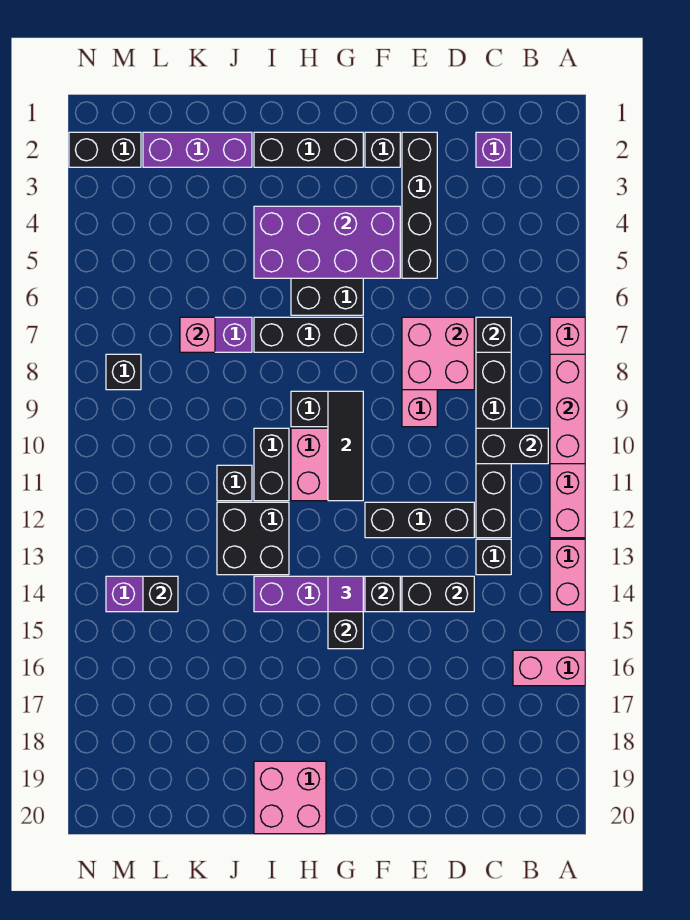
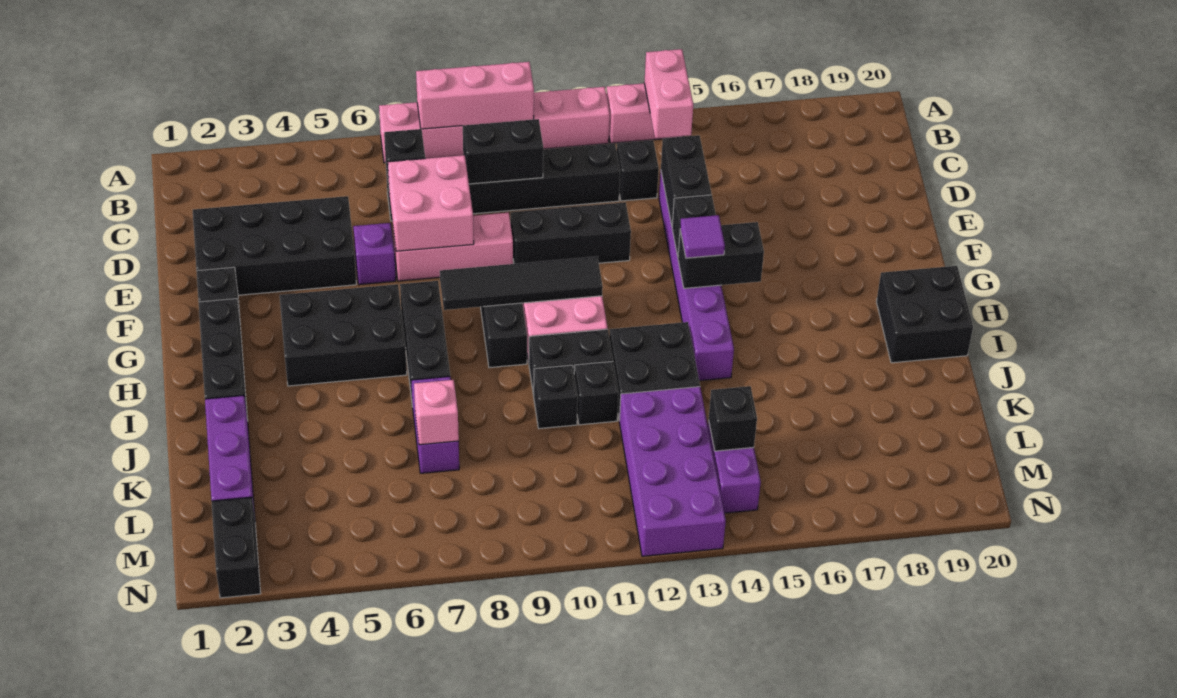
pink brick A16:B16 level 1 -> pink brick A14:B14 level 2
black brick B10:C10 level 2 -> black brick C9:C10 level 2
purple brick C2 level 1 -> purple brick E6 level 1
black brick D12:F12 level 1 -> black brick E10:E12 level 1
black brick E2:E5 level 1 -> black brick D2:E5 level 1
purple brick F4:I5 level 2 -> purple brick K12:N13 level 1
black tile G9:G11 level 2 -> black tile G8:G11 level 2
pink brick H19:I20 level 1 -> black brick H19:I20 level 1
black brick M8 level 1 -> black brick J10 level 1

